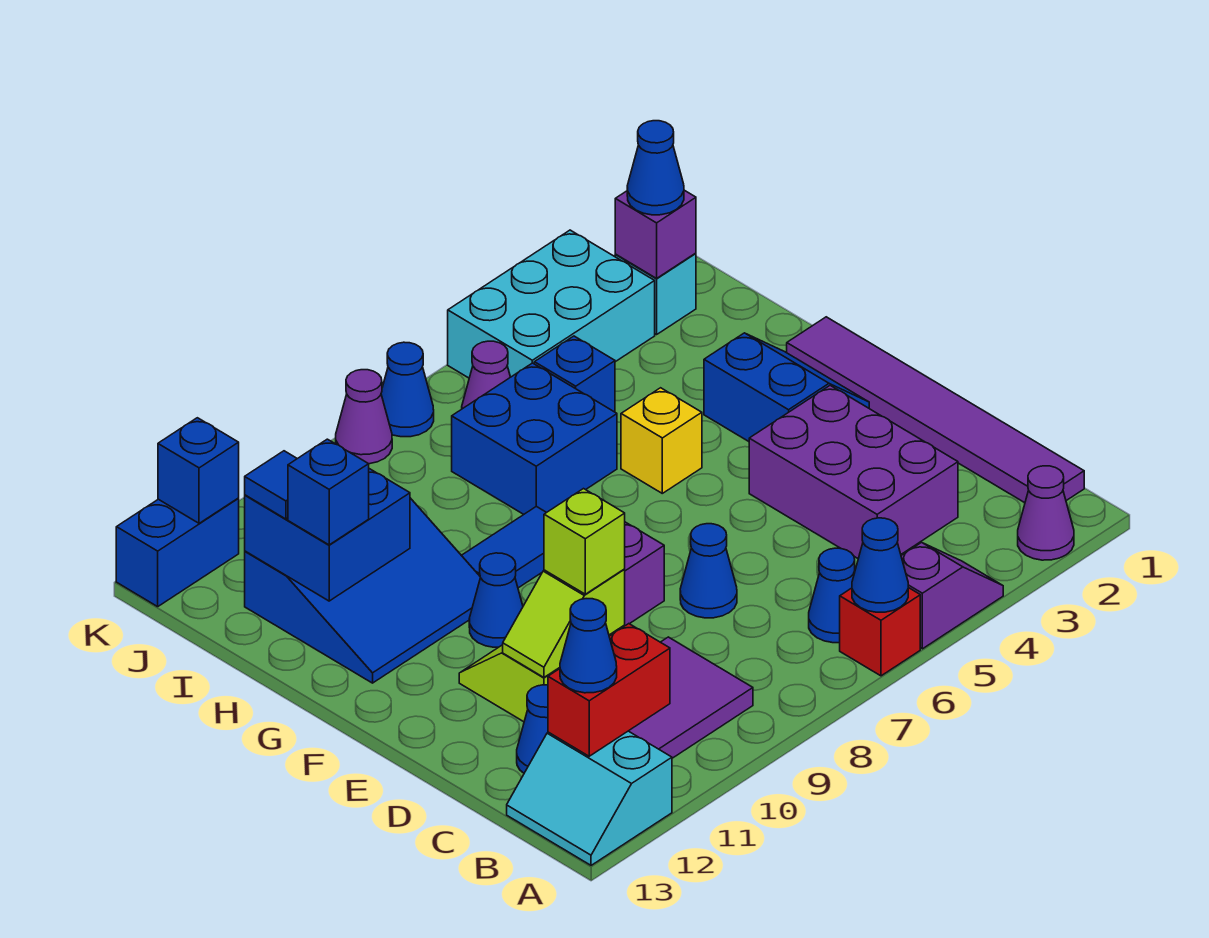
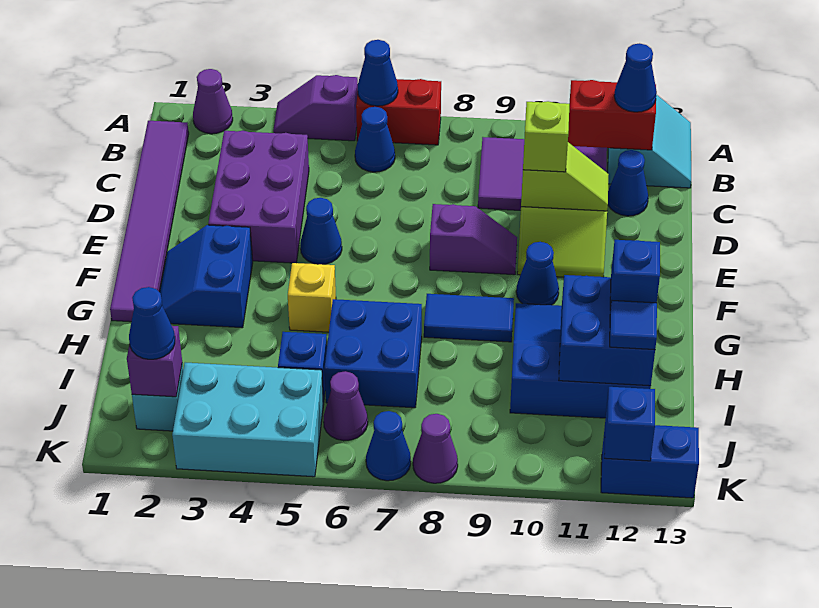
red brick A6 level 1 -> red brick A6:A7 level 1
blue cone D7 level 1 -> blue cone E5 level 1

